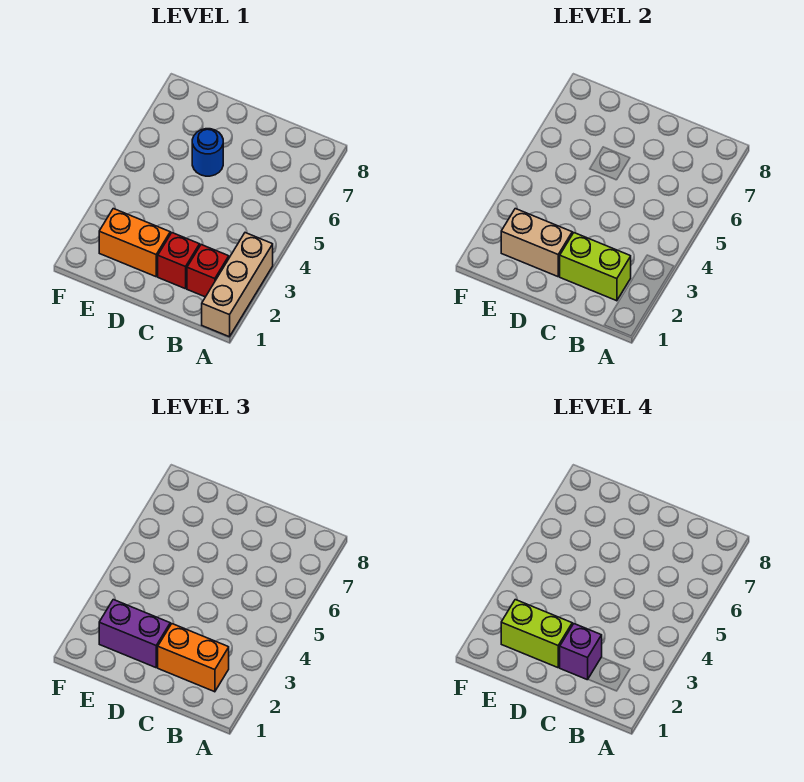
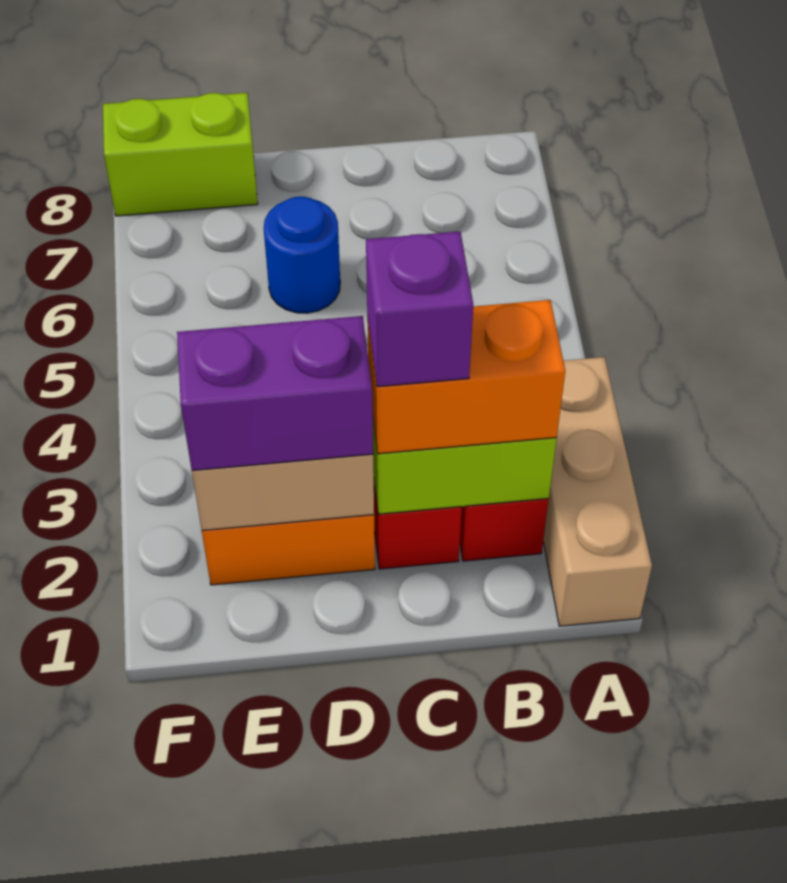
lime brick D2:E2 level 4 -> lime brick E8:F8 level 1

